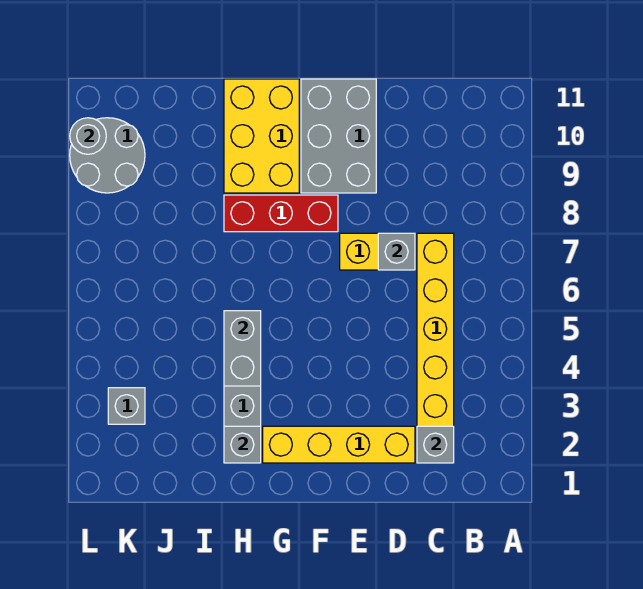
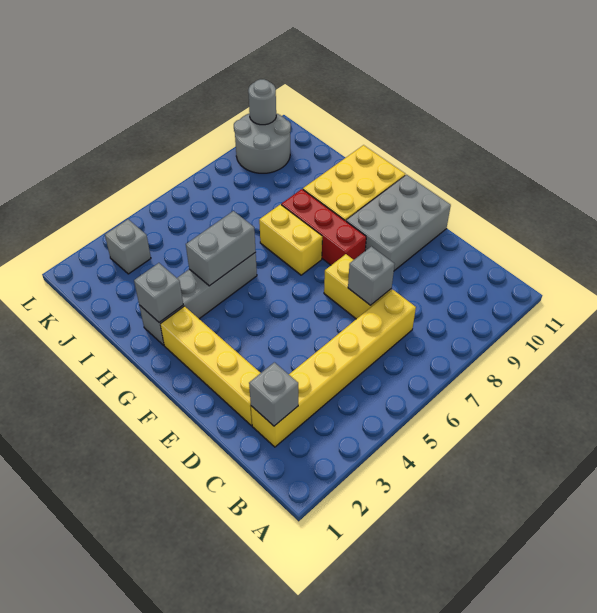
none -> yellow brick G7:H7 level 1

